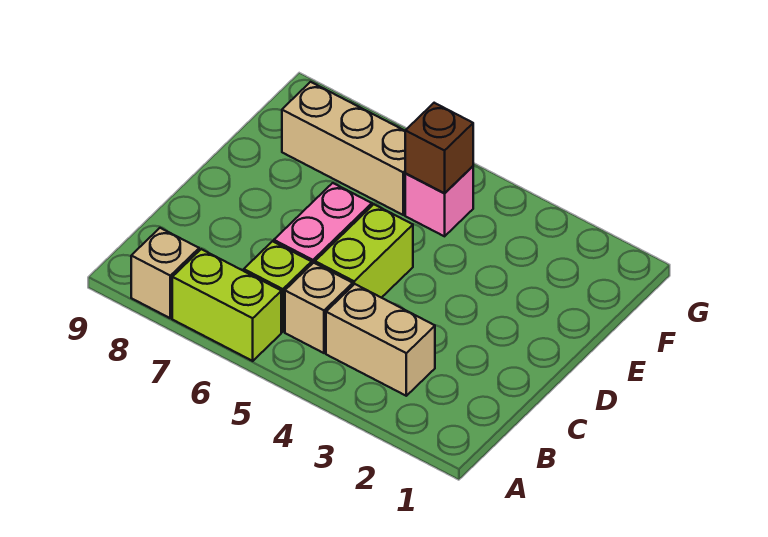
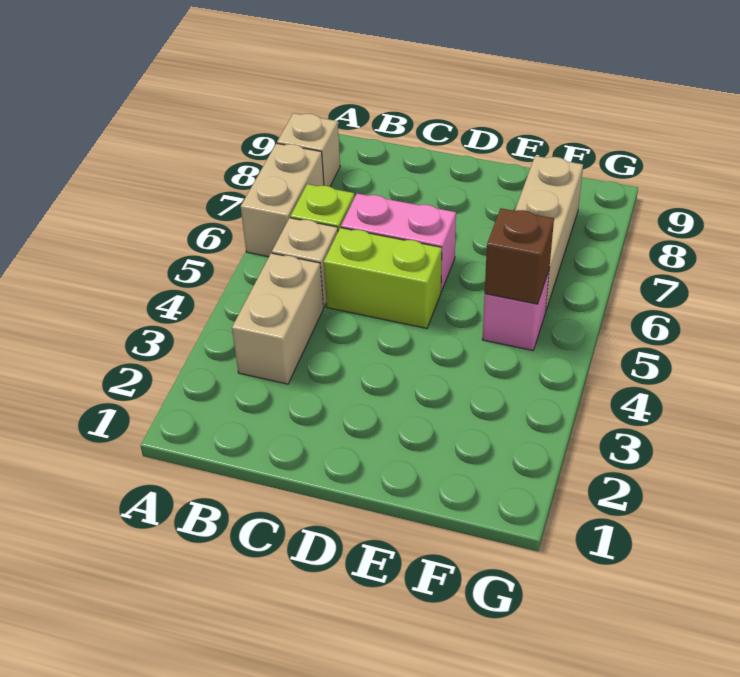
lime brick A6:A7 level 1 -> tan brick A6:A7 level 1

